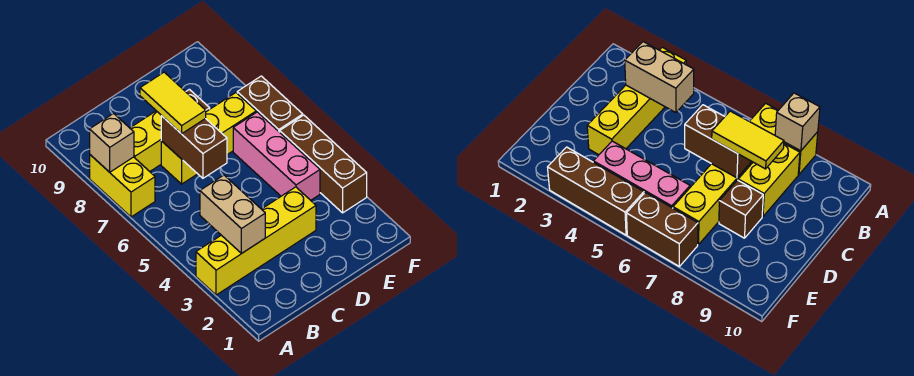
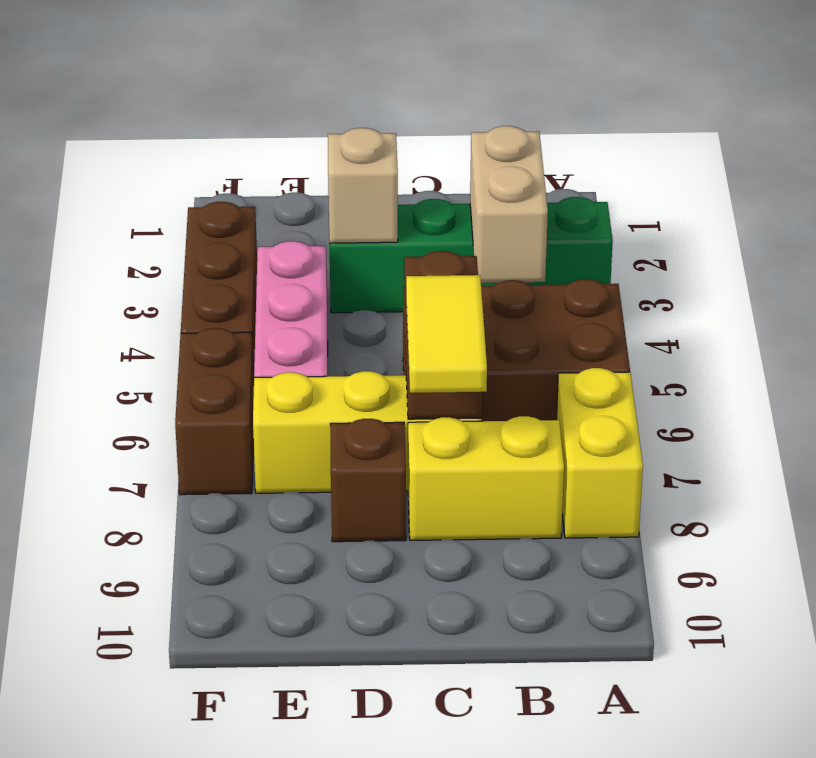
yellow brick A3:D3 level 1 -> green brick A3:D3 level 1
none -> brown brick A5:C6 level 1
tan brick A8 level 2 -> tan brick D3 level 2

